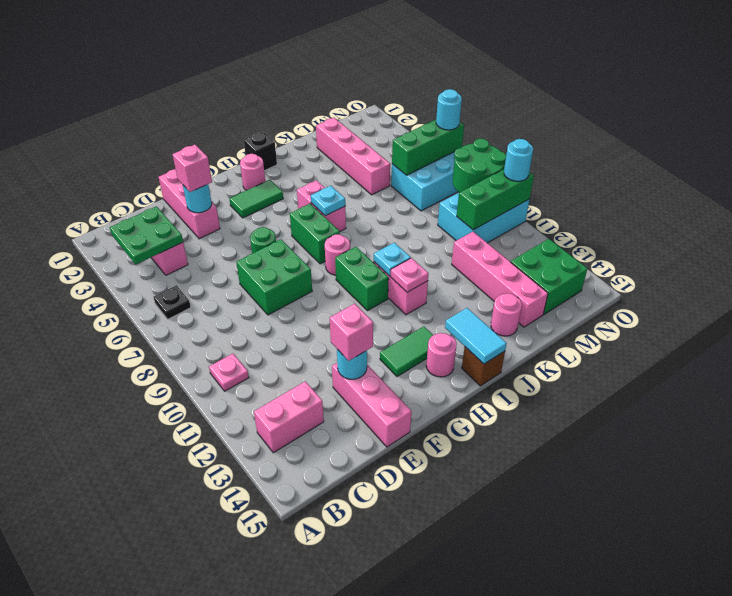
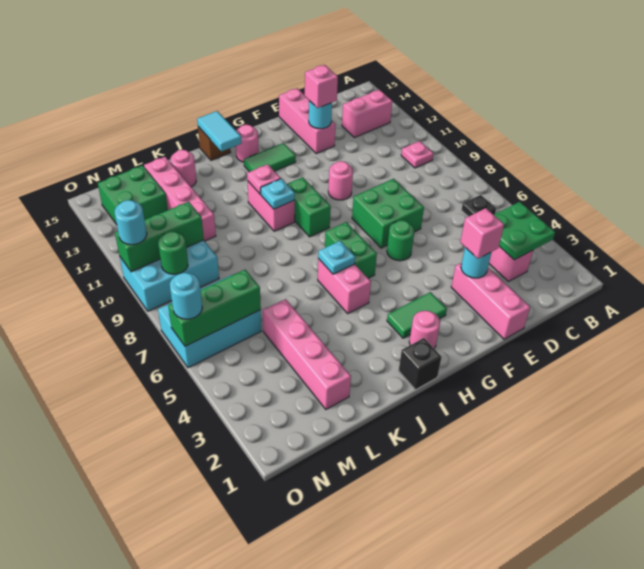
pink round brick H8 level 1 -> pink round brick F10 level 1
green round brick N8:O9 level 2 -> green round brick N9 level 2

